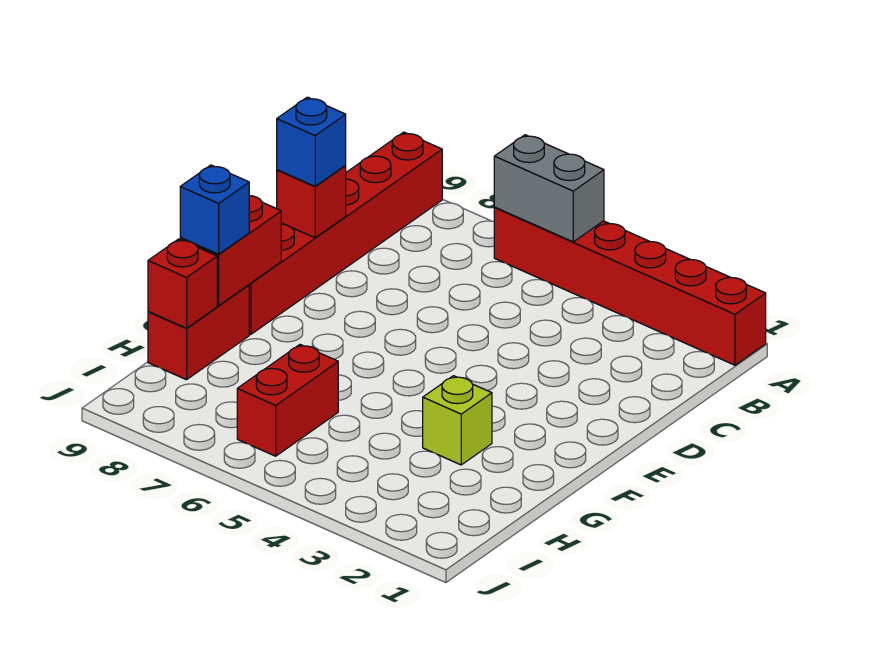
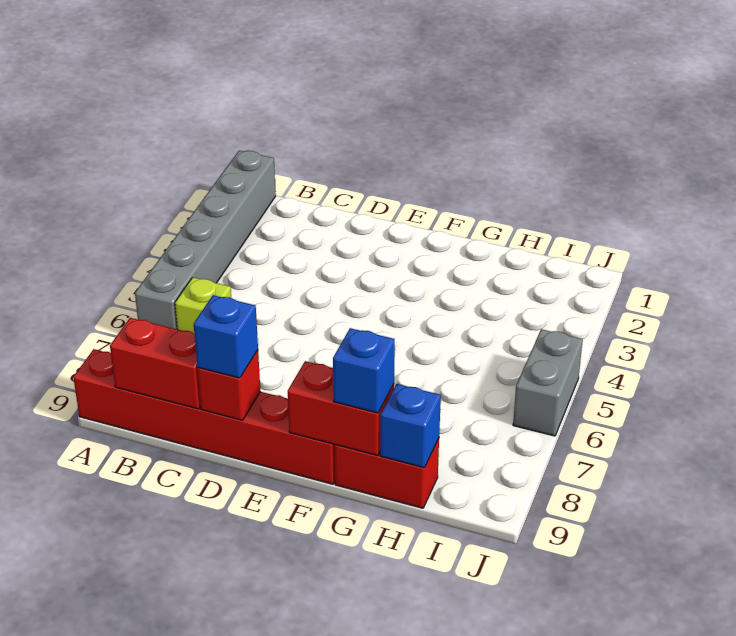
red brick A1:A6 level 1 -> grey brick A1:A6 level 1
grey brick A5:A6 level 2 -> grey brick J5:J6 level 1
lime brick G3 level 1 -> lime brick B6 level 1
red brick H6:I6 level 1 -> red brick B9:C9 level 2
red brick H9 level 2 -> blue brick H9 level 2

